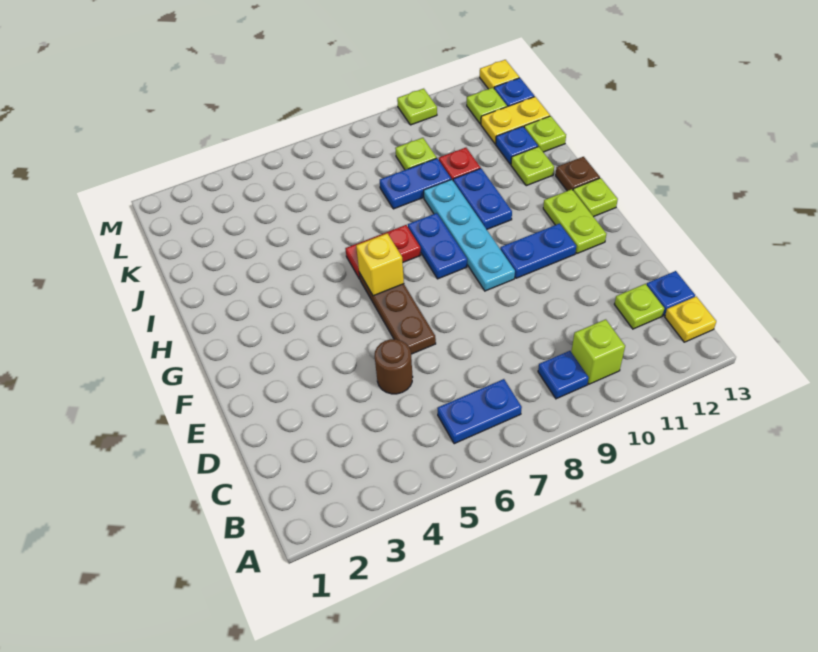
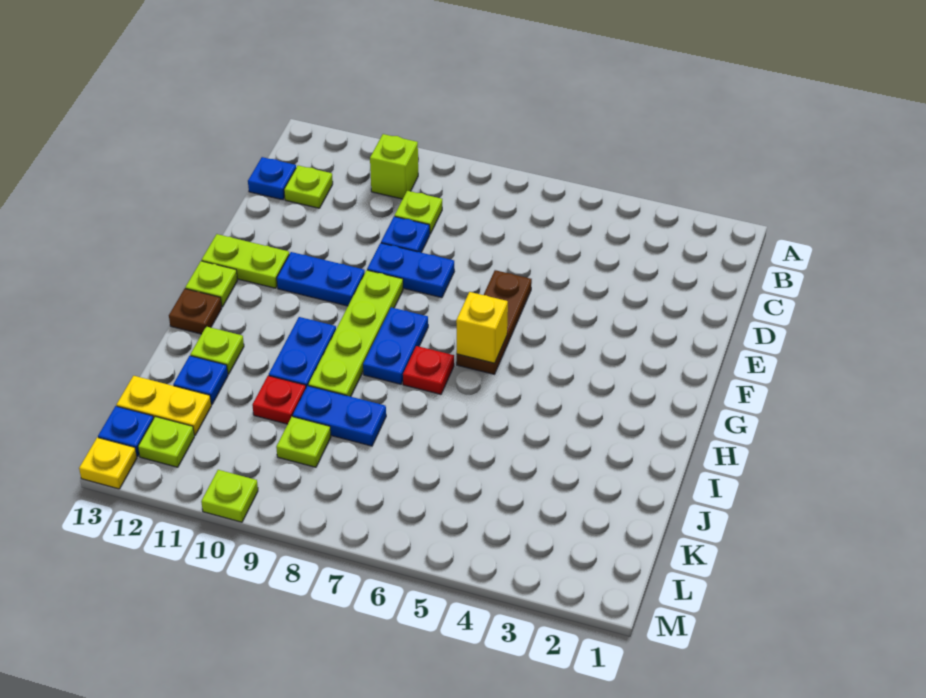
blue plate B6:B7 level 1 -> blue plate E8:E9 level 1
blue plate B9 level 1 -> blue plate D9 level 1
yellow plate B13 level 1 -> none
brown round brick D5 level 1 -> none
cyan plate F9:I9 level 1 -> lime plate F9:I9 level 1
lime plate F12:G12 level 1 -> lime plate F12:F13 level 1
red plate H6:H7 level 1 -> red plate H7 level 1
lime plate J13 level 1 -> lime plate C9 level 1

